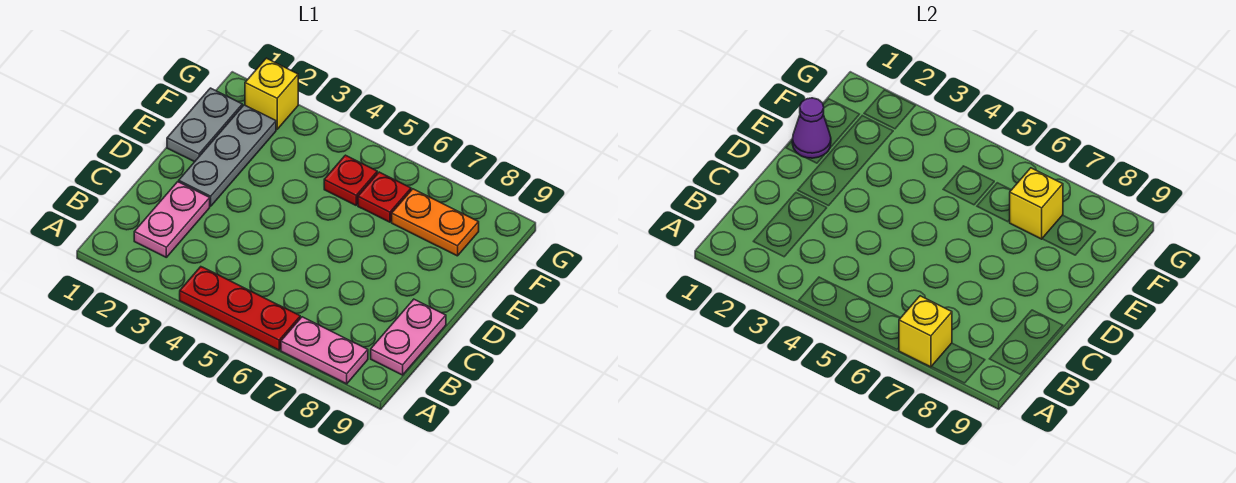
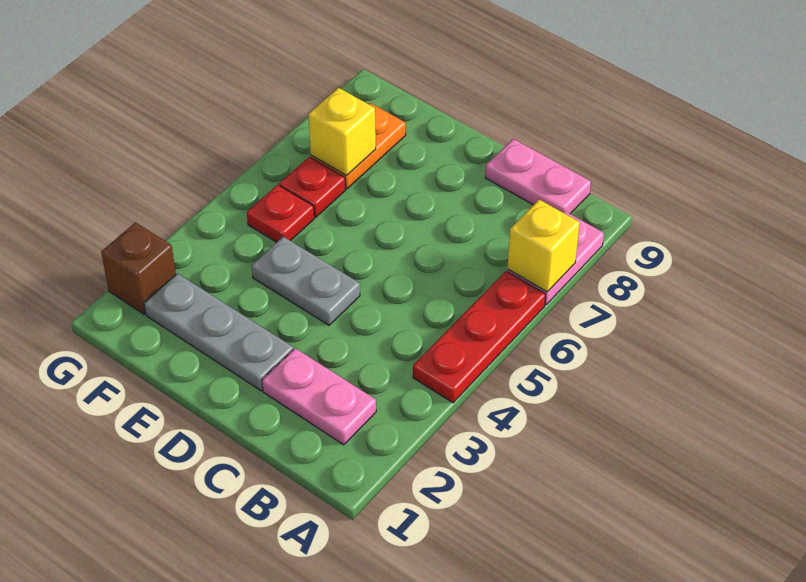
grey plate E1:F1 level 1 -> grey plate D4:E4 level 1
purple cone E1 level 2 -> none
yellow brick G2 level 1 -> brown brick G2 level 1

